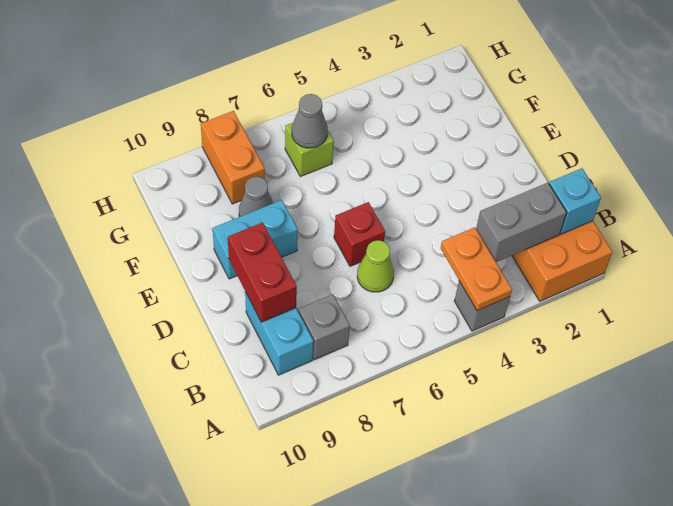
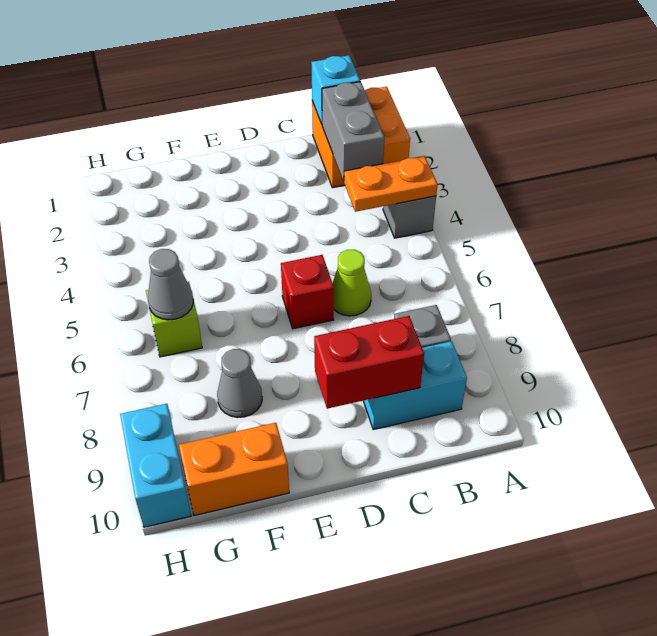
cyan brick E8:E9 level 1 -> cyan brick H9:H10 level 1
orange brick G8:H8 level 1 -> orange brick F10:G10 level 1

